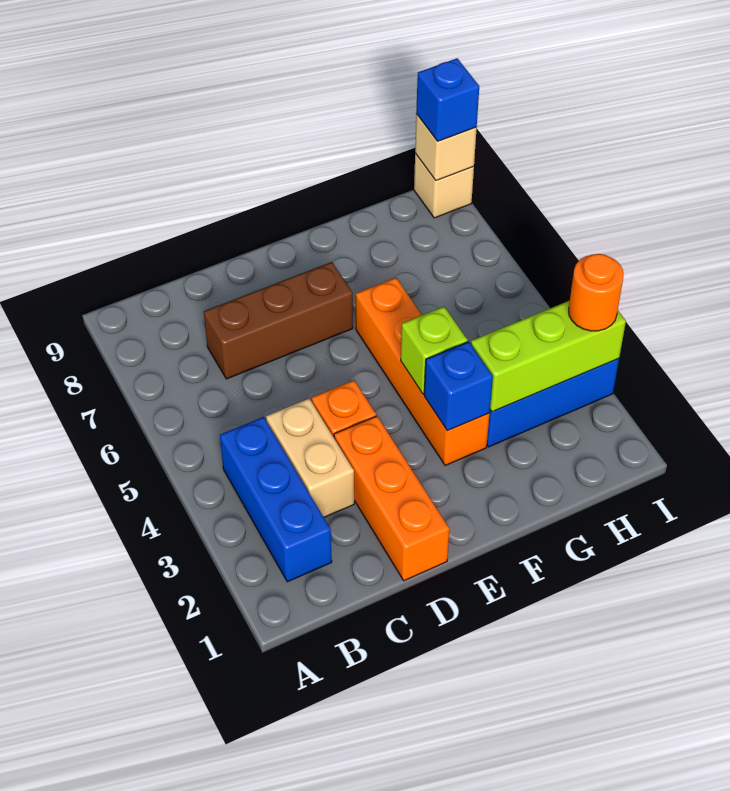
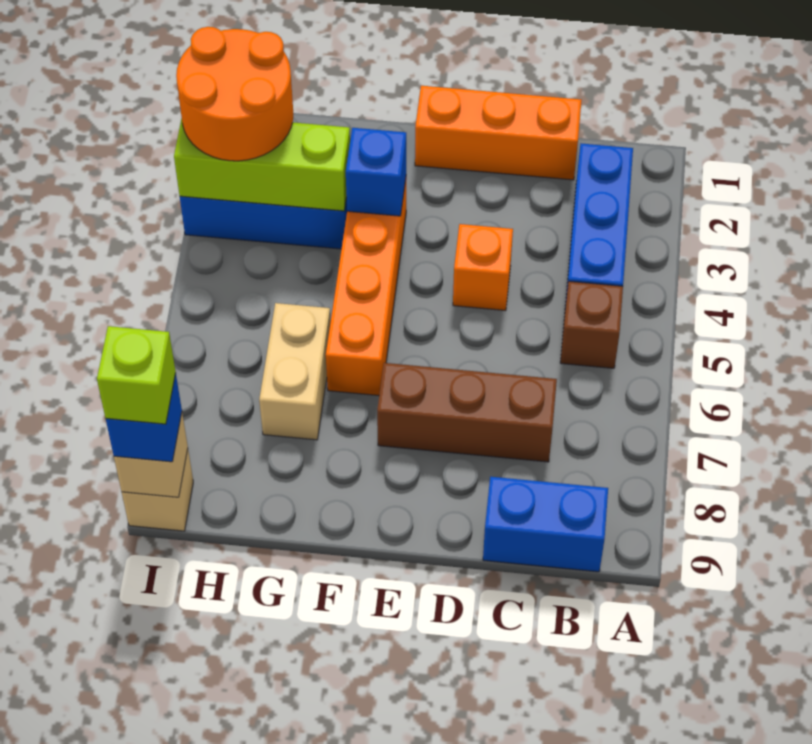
none -> brown brick B5 level 1
none -> blue brick B9:C9 level 1
tan brick C3:C4 level 1 -> tan brick G6:G7 level 1
orange brick D1:D3 level 1 -> orange brick C1:E1 level 1
lime brick F4 level 2 -> lime brick I9 level 4
orange round brick I3 level 3 -> orange round brick H2:I3 level 3

